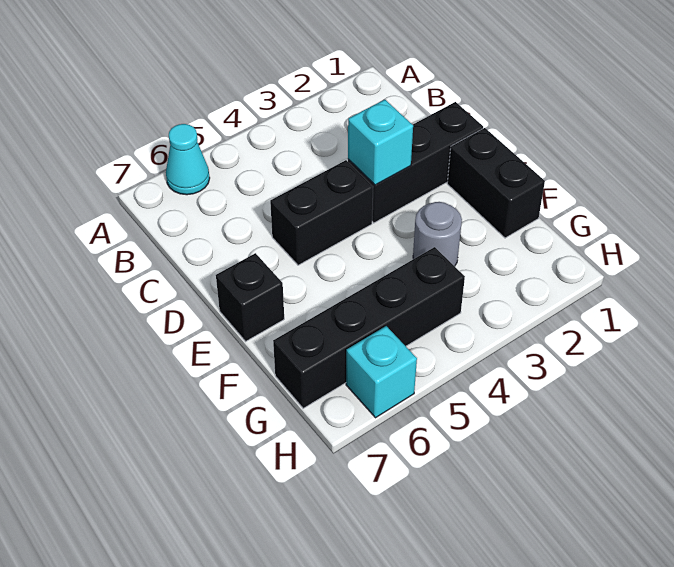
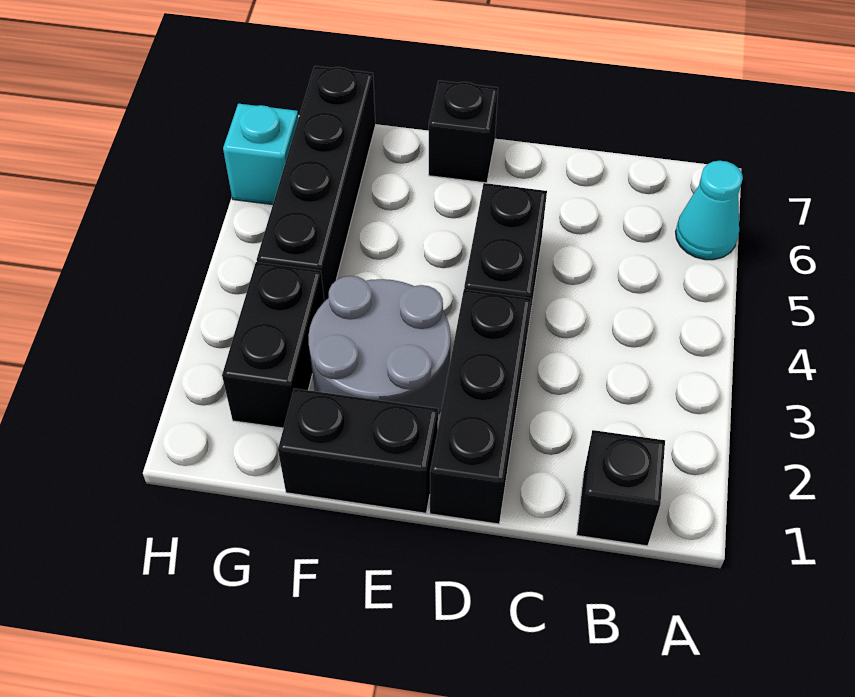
none -> black brick B1 level 1
cyan brick D3 level 2 -> none
grey round brick F3 level 1 -> grey round brick E2:F3 level 1
none -> black brick G2:G3 level 1

